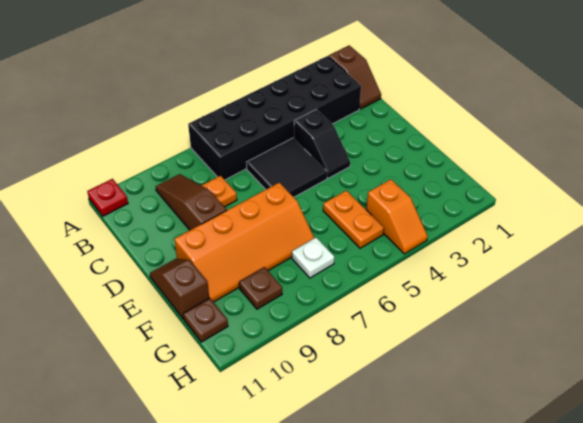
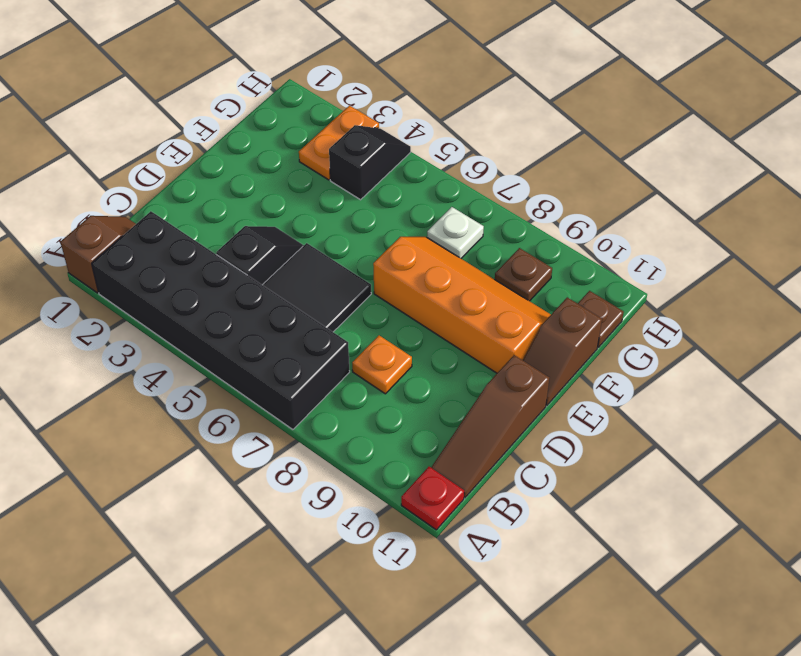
brown slope B9:D9 level 1 top D -> brown slope B11:D11 level 1 top D
orange plate F5:G5 level 1 -> orange plate G3:H3 level 1
orange slope G4:H4 level 1 top G -> black slope G4:H4 level 1 top G

